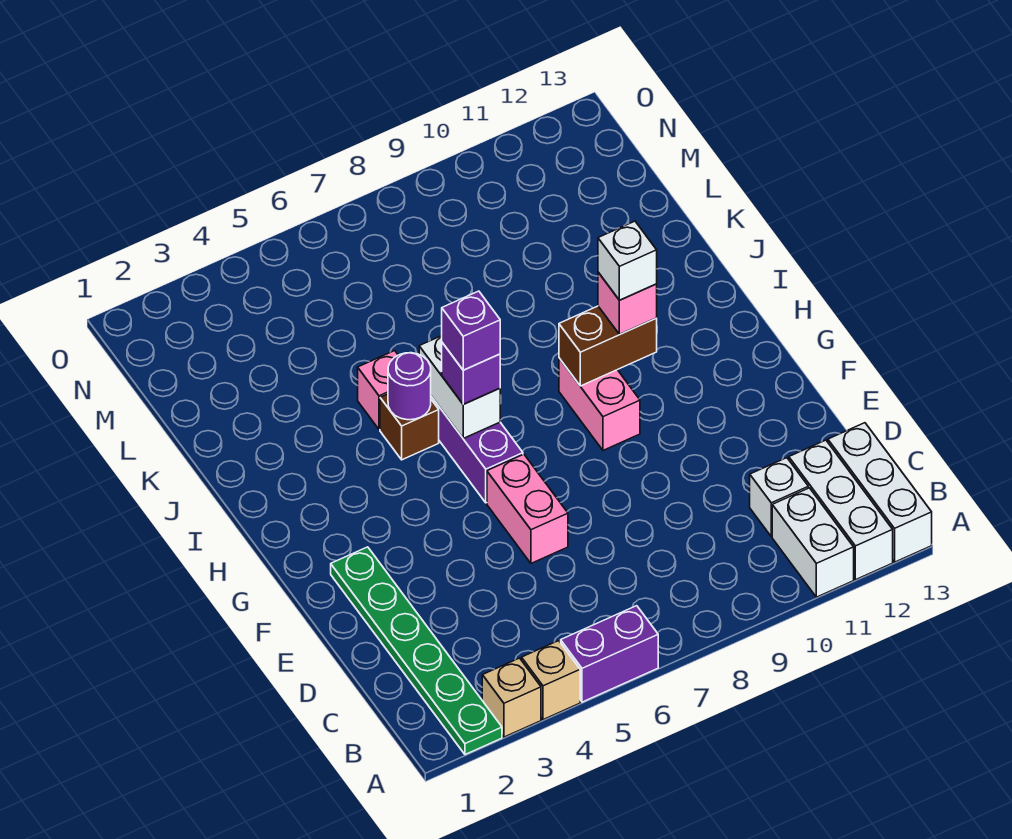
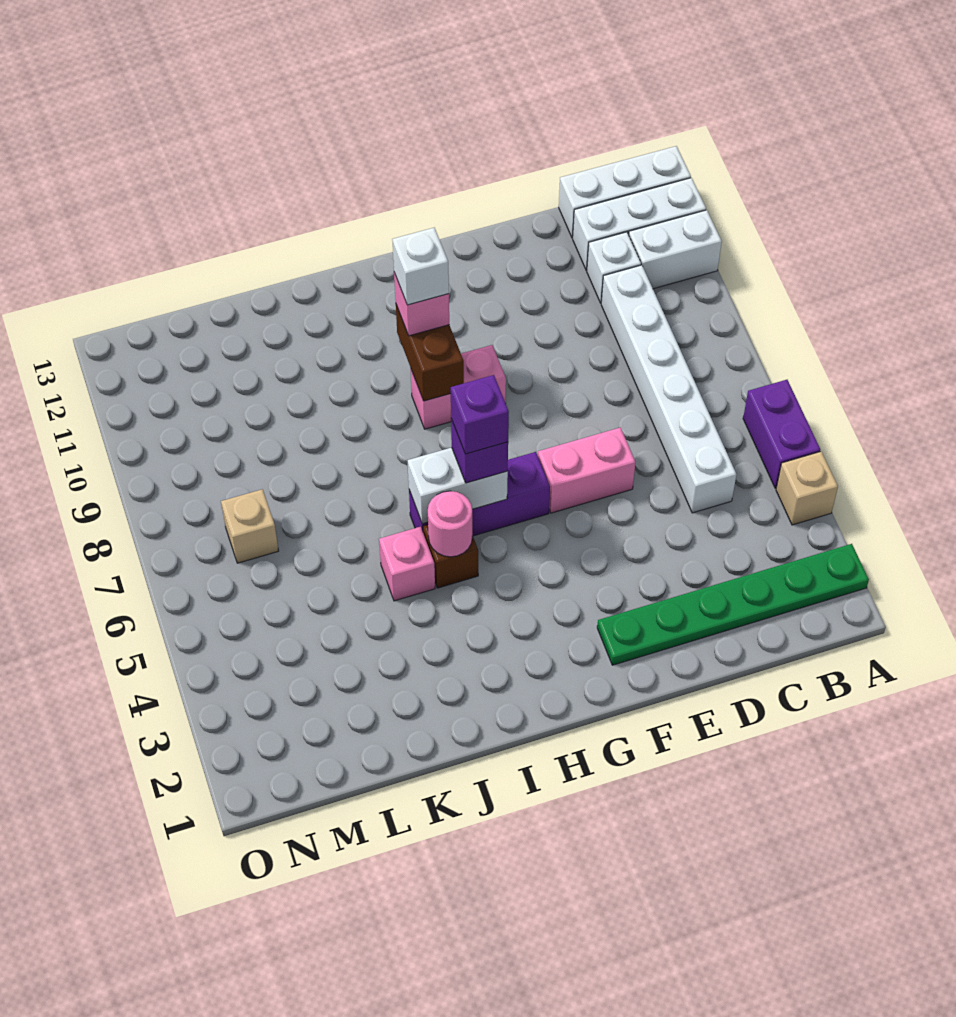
tan brick A3 level 1 -> tan brick M7 level 1
none -> white brick C5:C10 level 1
purple round brick I5 level 2 -> pink round brick I5 level 2

